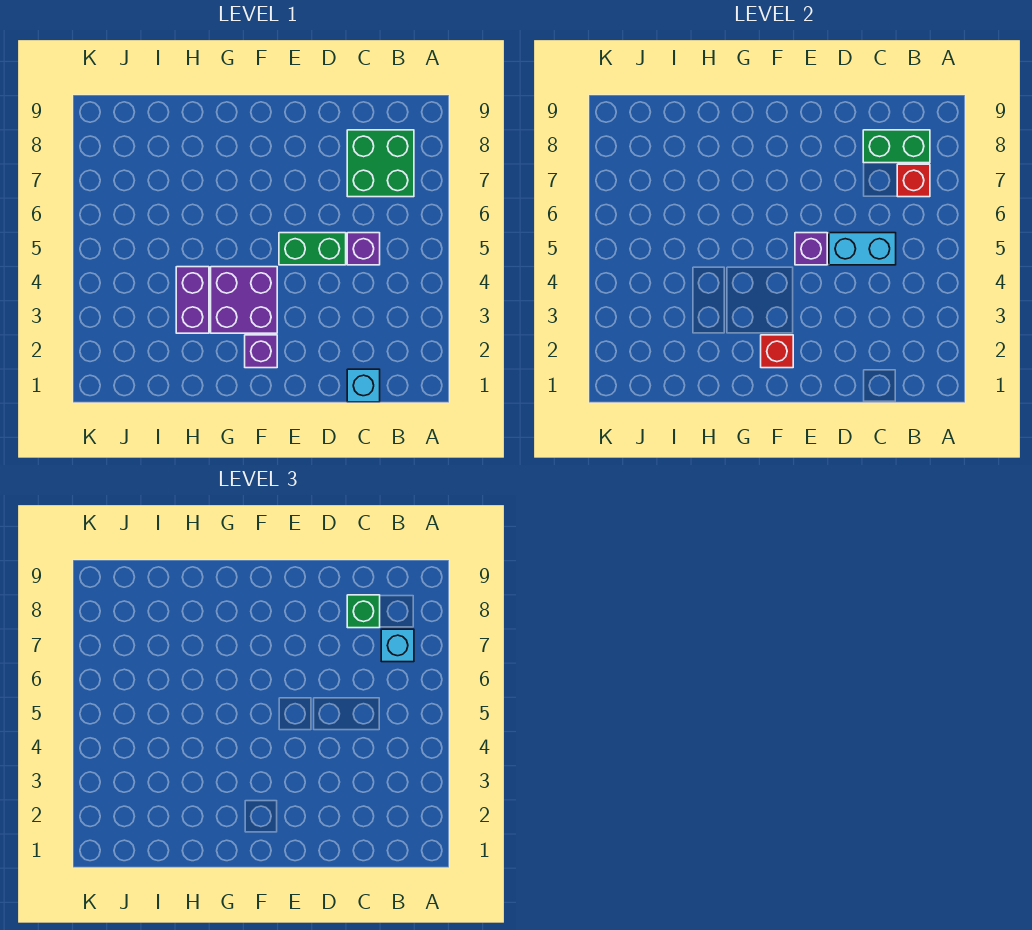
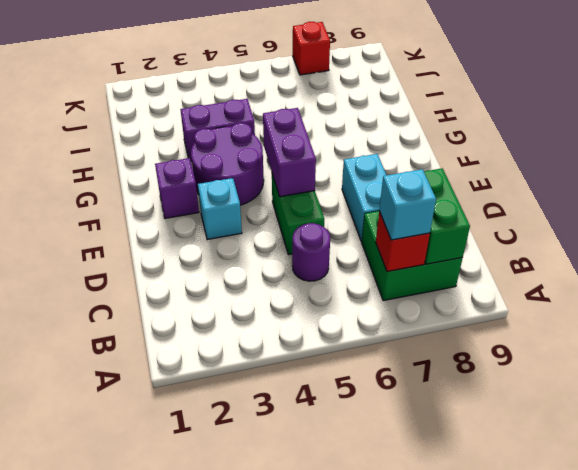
cyan brick C1 level 1 -> cyan brick E3 level 1
purple brick C5 level 1 -> purple round brick C5 level 1
cyan brick C5:D5 level 2 -> cyan brick D7:E7 level 1
green brick C8 level 3 -> none
purple brick E5 level 2 -> purple brick E5:F5 level 2
red brick F2 level 2 -> red brick K7 level 1
purple brick F3:G4 level 1 -> purple round brick F3:G4 level 1

